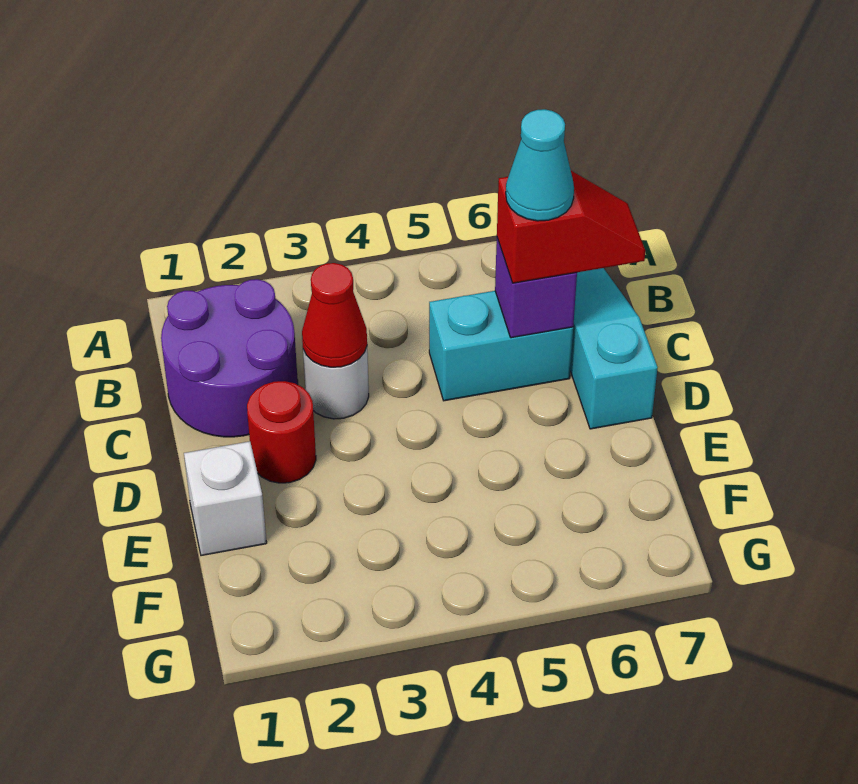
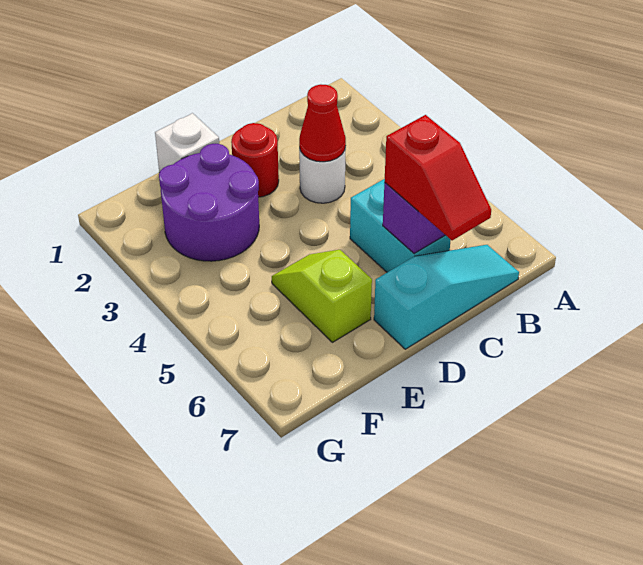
purple round brick B1:C2 level 1 -> purple round brick E2:F3 level 1
cyan cone C6 level 4 -> none
none -> lime slope E5:E6 level 1 top 6

